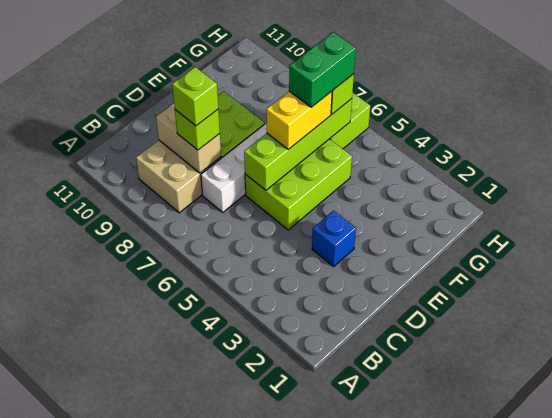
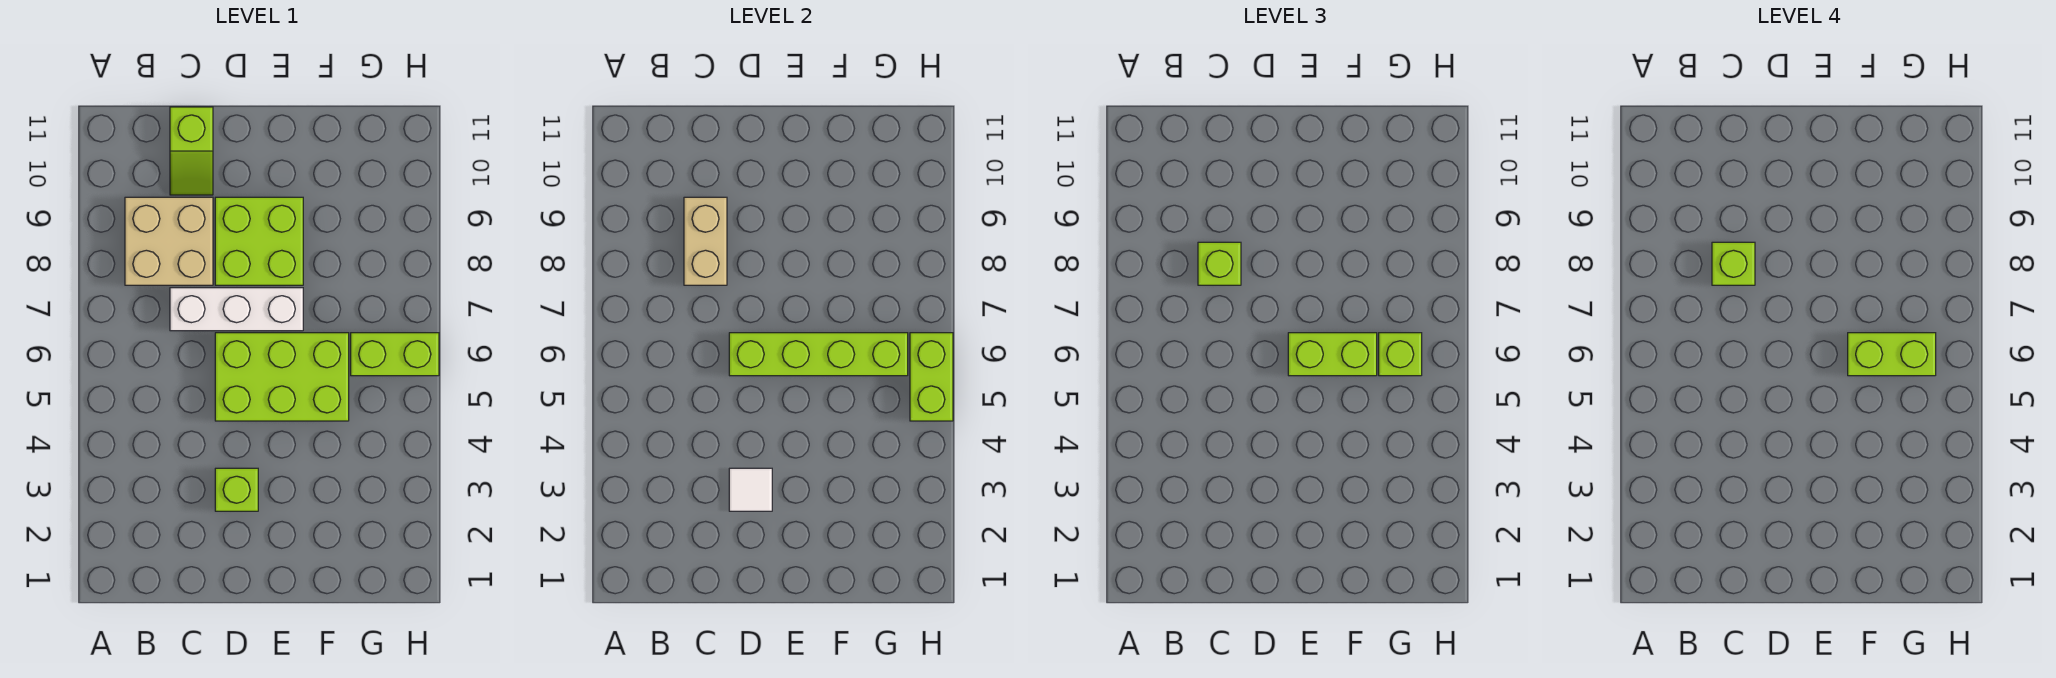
none -> lime slope C10:C11 level 1 top 11
blue brick D3 level 1 -> lime brick D3 level 1
none -> white tile D3 level 2
yellow brick E6:F6 level 3 -> lime brick E6:F6 level 3
green brick F6:G6 level 4 -> lime brick F6:G6 level 4
none -> lime brick H5:H6 level 2

